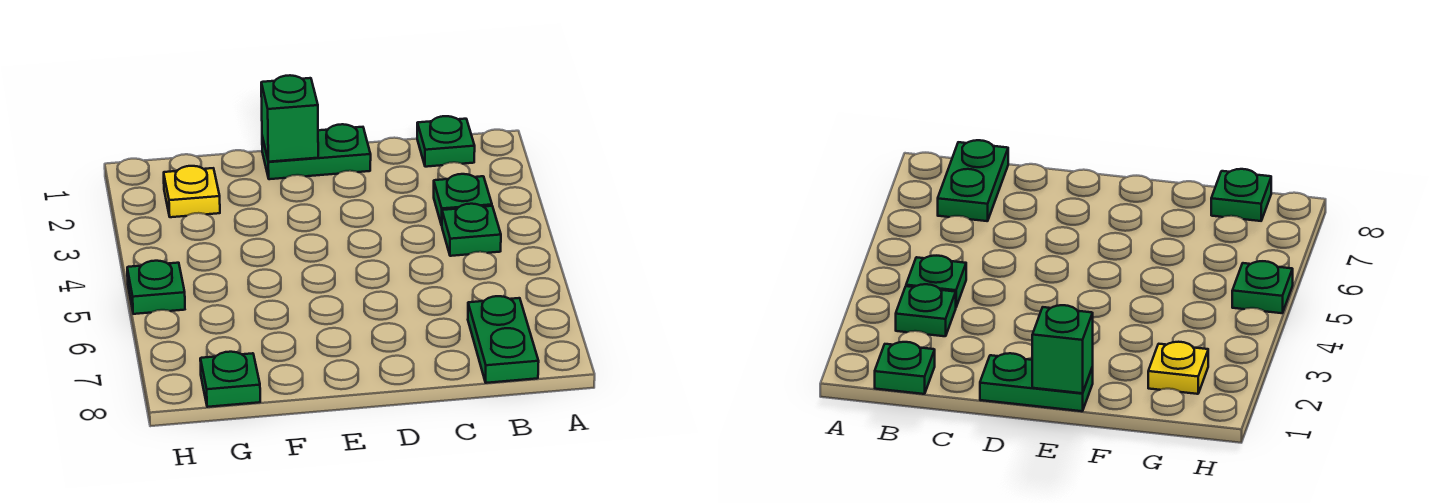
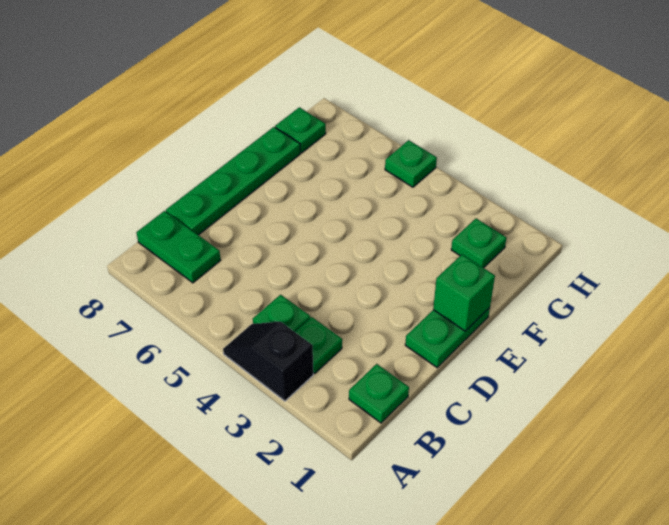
none -> black slope A3:A4 level 1 top 3
none -> green plate C8:F8 level 1
yellow plate G2 level 1 -> green plate G2 level 1

